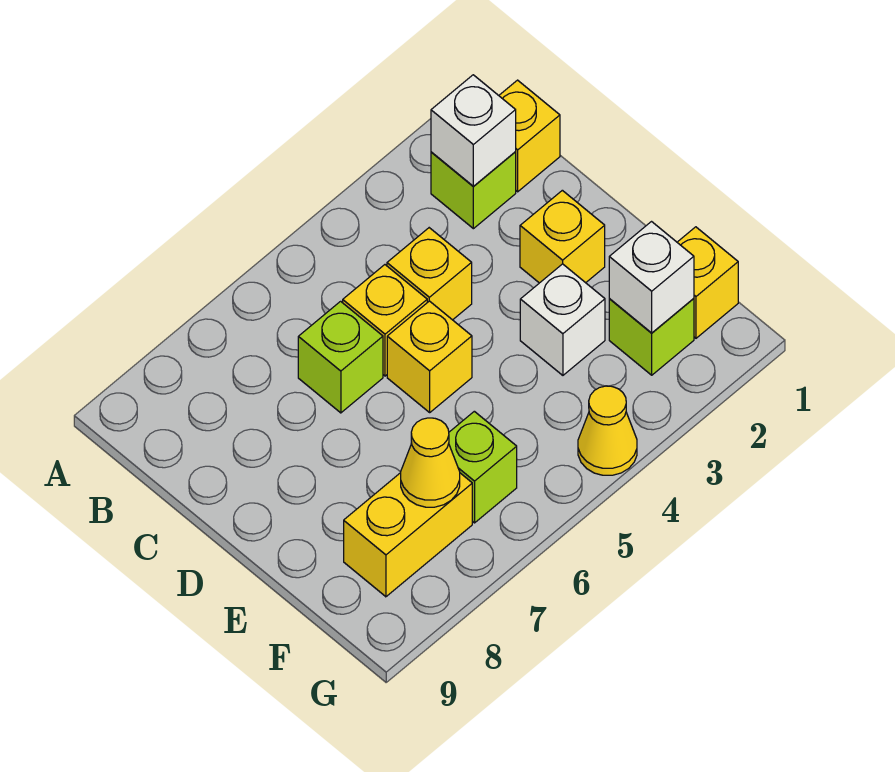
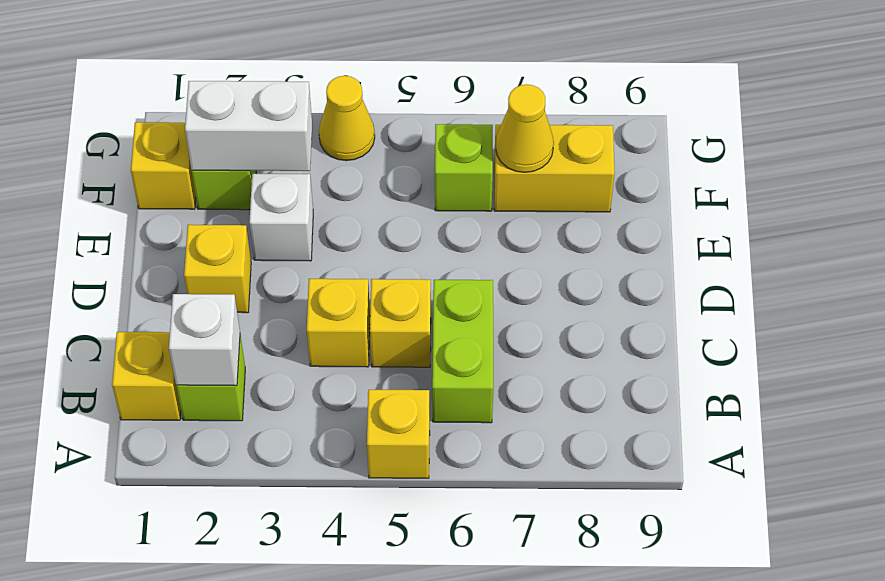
lime brick C6 level 1 -> lime brick B6:C6 level 1
yellow brick D5 level 1 -> yellow brick A5 level 1
white brick F2 level 2 -> white brick F2:F3 level 2

